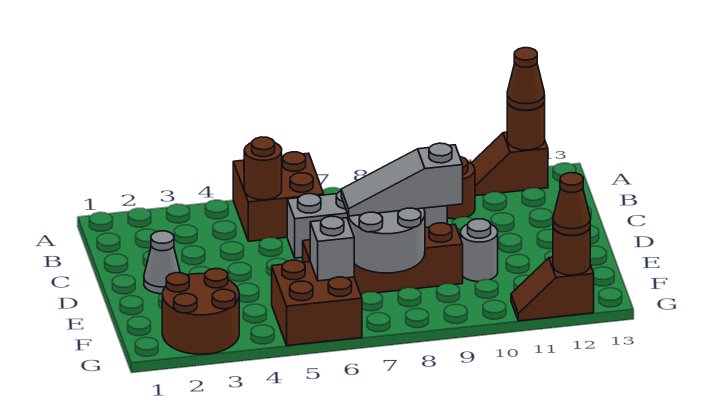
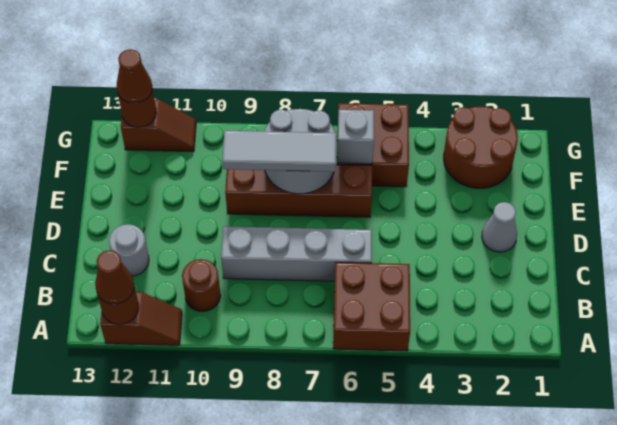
brown round brick B5 level 2 -> none
grey slope E7:E9 level 3 top 9 -> grey tile E7:E9 level 3
grey round brick E10 level 1 -> grey round brick C12 level 1

